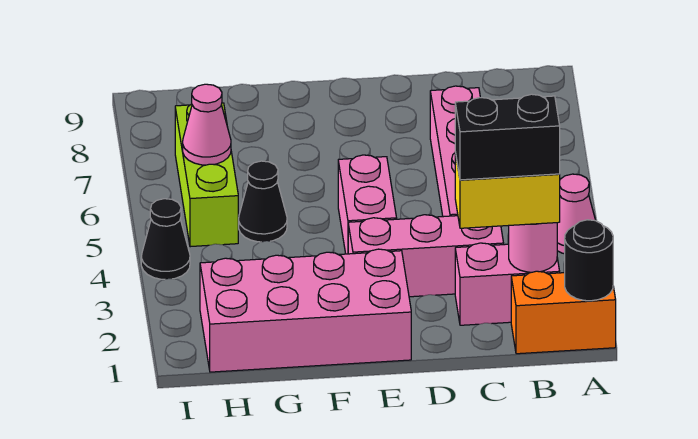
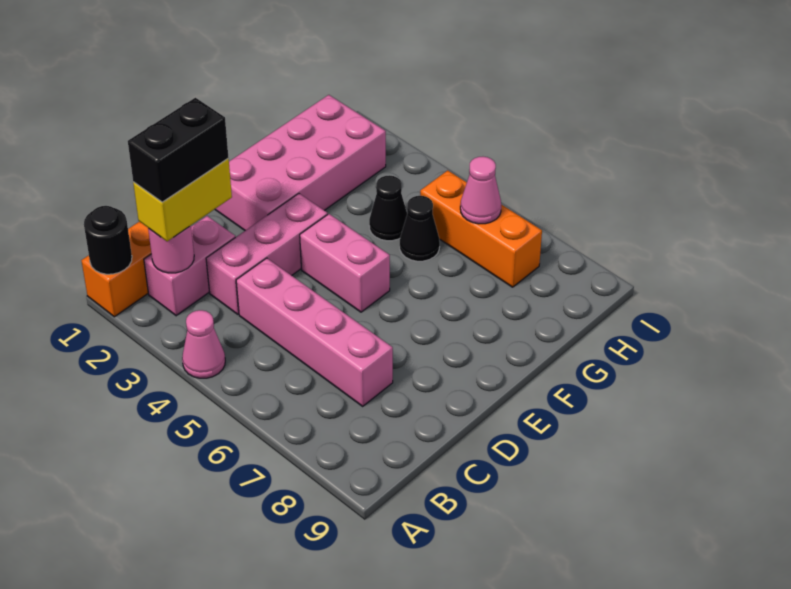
lime brick H5:H7 level 1 -> orange brick H5:H7 level 1
black cone I4 level 1 -> black cone G4 level 1

